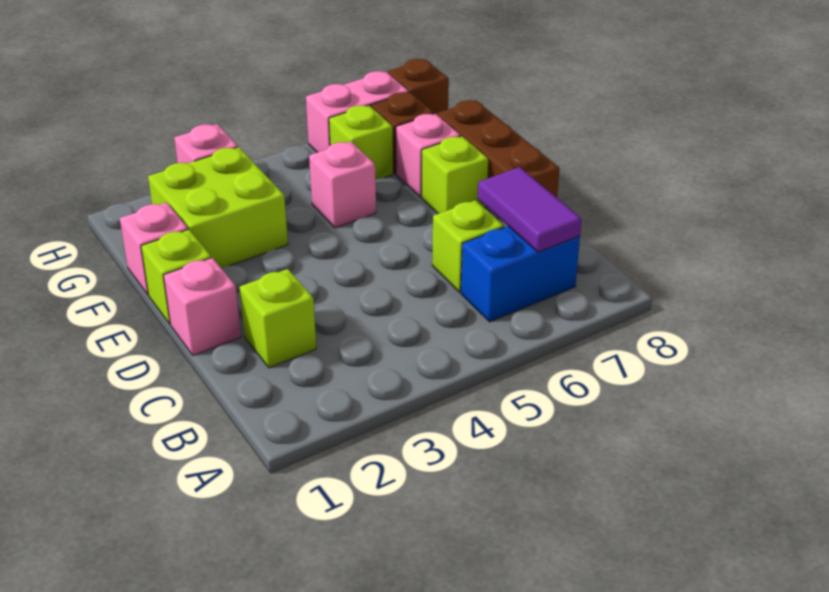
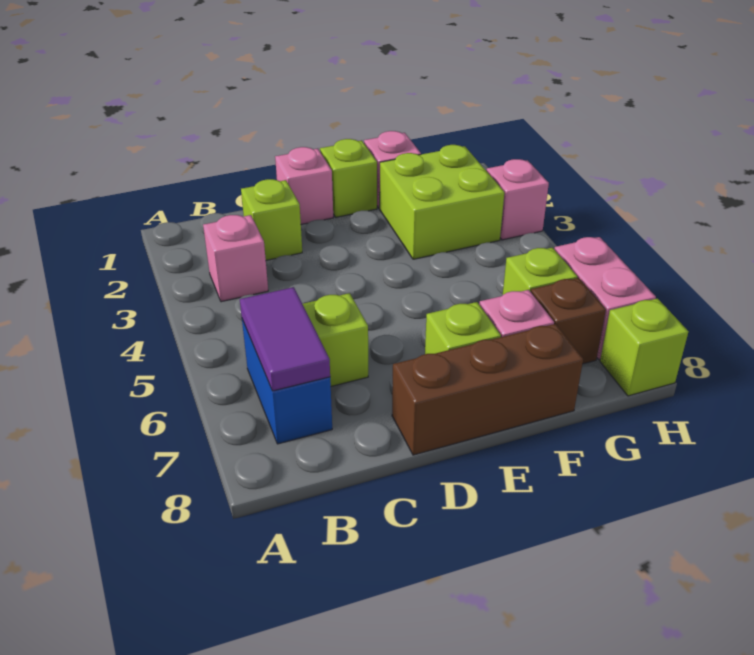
purple tile B7:C7 level 2 -> purple tile B6:B7 level 2
pink brick F5 level 1 -> pink brick B3 level 1
brown brick H8 level 1 -> lime brick H8 level 1

